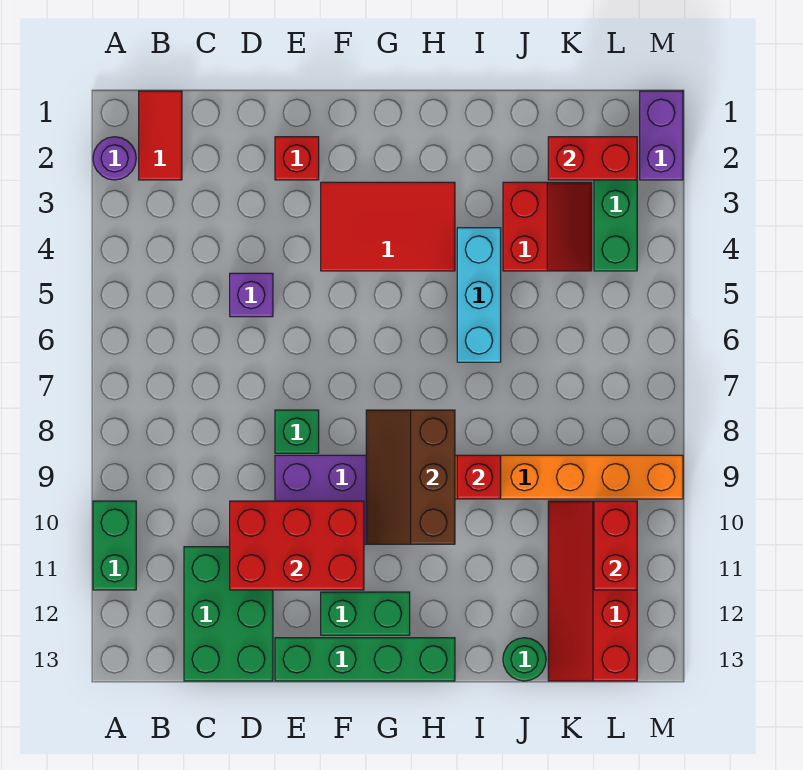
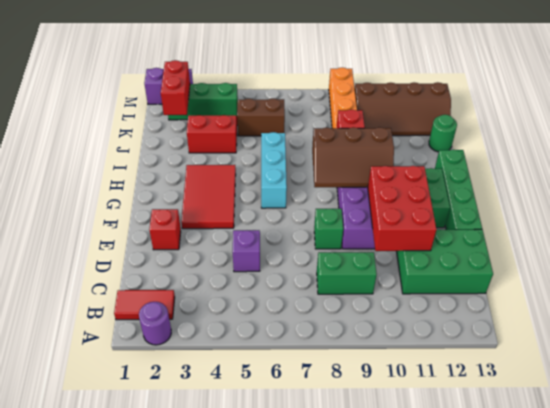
green brick A10:A11 level 1 -> green brick C8:C9 level 1
cyan brick I4:I6 level 1 -> cyan brick G6:I6 level 1
none -> brown brick K5:K6 level 1
red slope K10:L13 level 1 top L -> brown slope K10:L13 level 1 top L
red brick L10:L11 level 2 -> none

